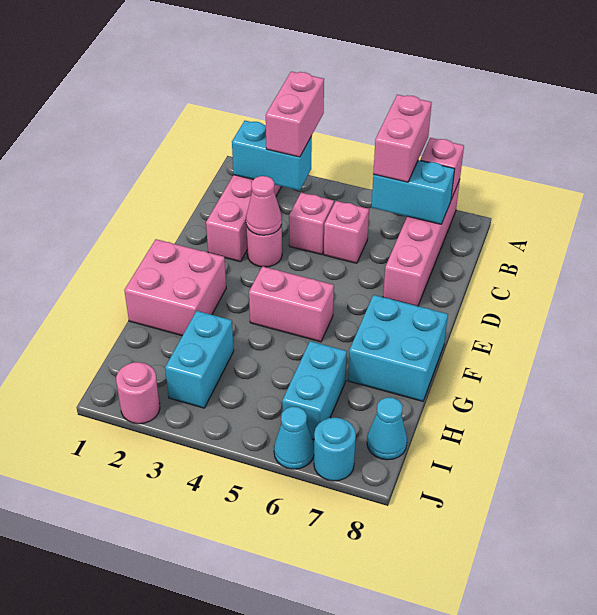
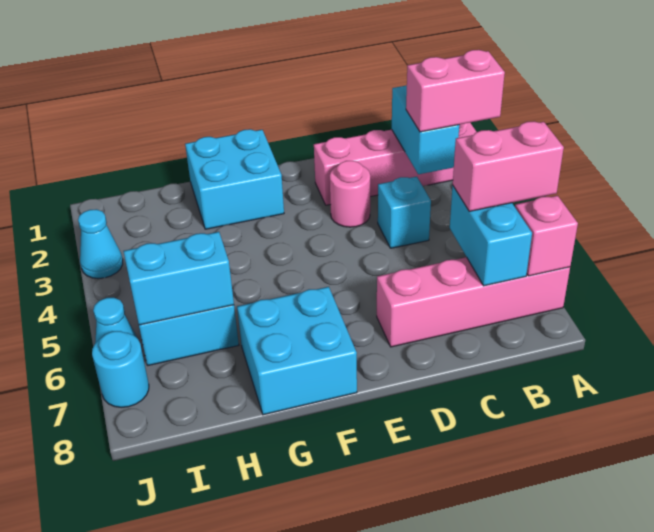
pink brick C4 level 1 -> cyan brick C4 level 1
pink brick C5 level 1 -> none
pink cone D3 level 2 -> none
pink brick F1:G2 level 1 -> cyan brick F1:G2 level 1
pink brick F4:F5 level 1 -> none
cyan brick H3:I3 level 1 -> cyan brick H6:I6 level 2
cyan cone I8 level 1 -> cyan cone J3 level 1
pink round brick J2 level 1 -> none

